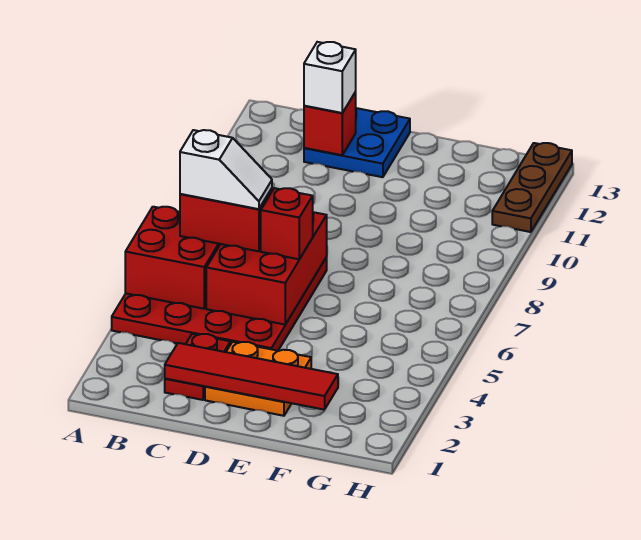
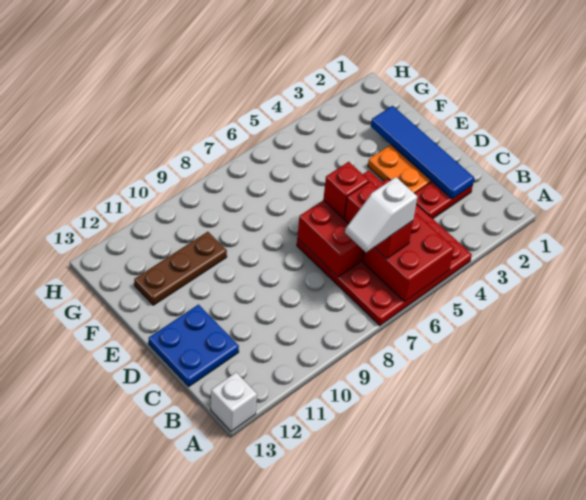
white slope B6:C6 level 4 top B -> white slope B6:B7 level 4 top 6
red tile C2:F2 level 2 -> blue tile C2:F2 level 2
red brick C12 level 2 -> none
white brick C12 level 3 -> white brick A13 level 1
brown plate H11:H13 level 1 -> brown plate F10:F12 level 1

